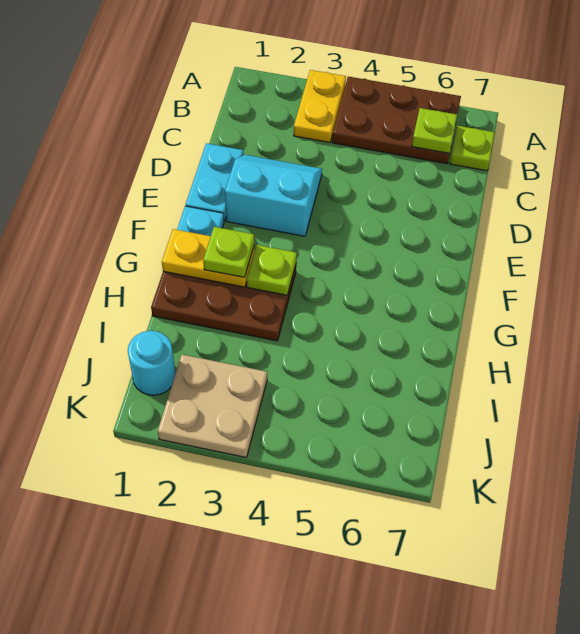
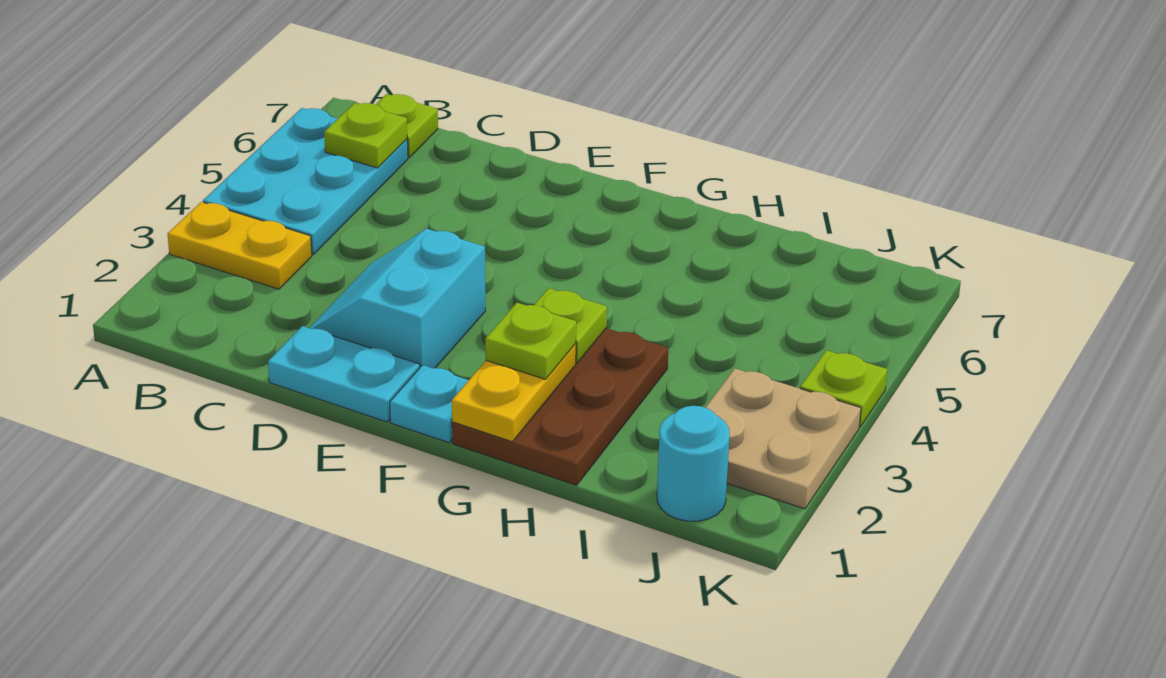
brown plate A4:B6 level 1 -> cyan plate A4:B6 level 1
none -> lime plate K4 level 1

